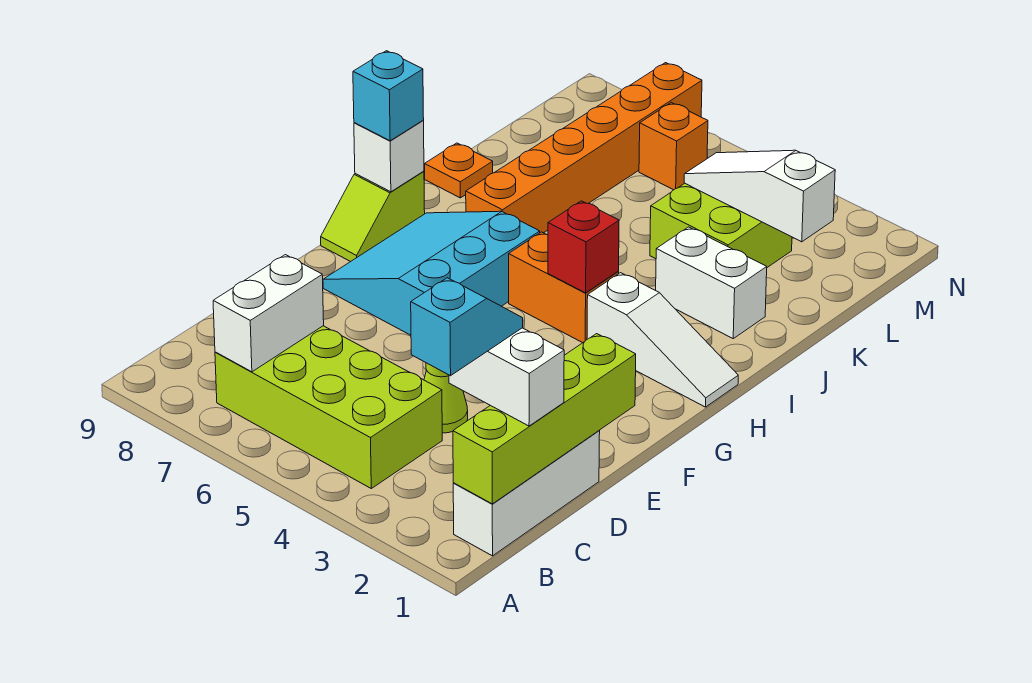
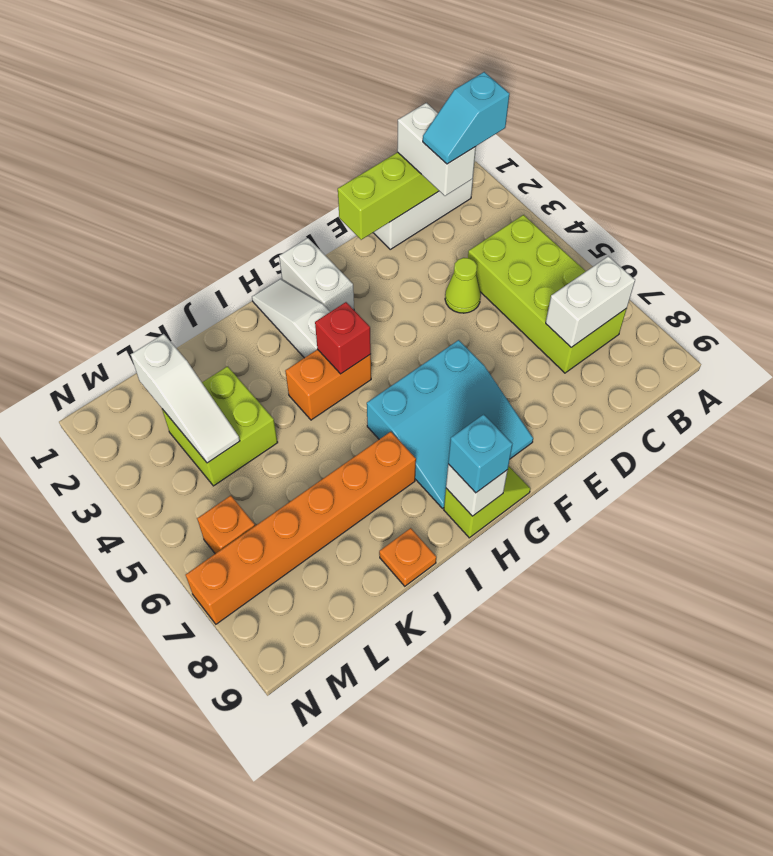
orange brick H4:H5 level 1 -> orange brick H4:I4 level 1
white brick J2:J3 level 1 -> white brick G1:G2 level 1

